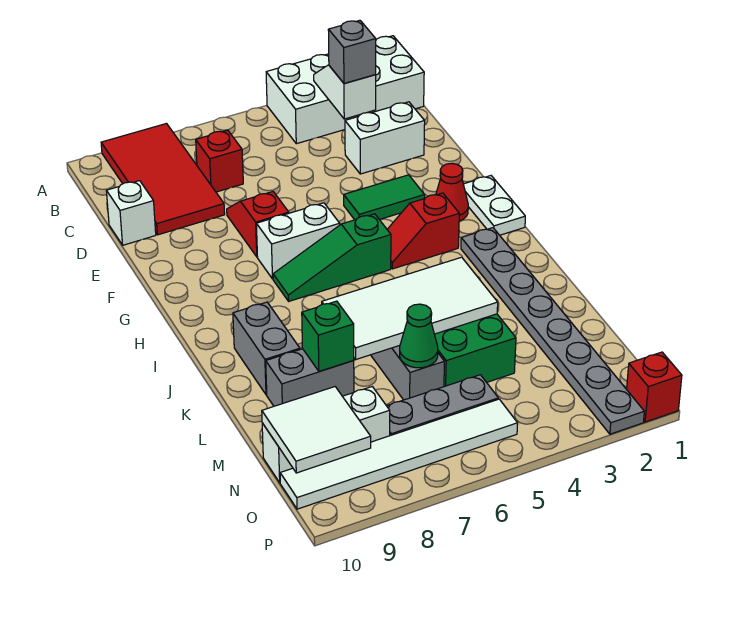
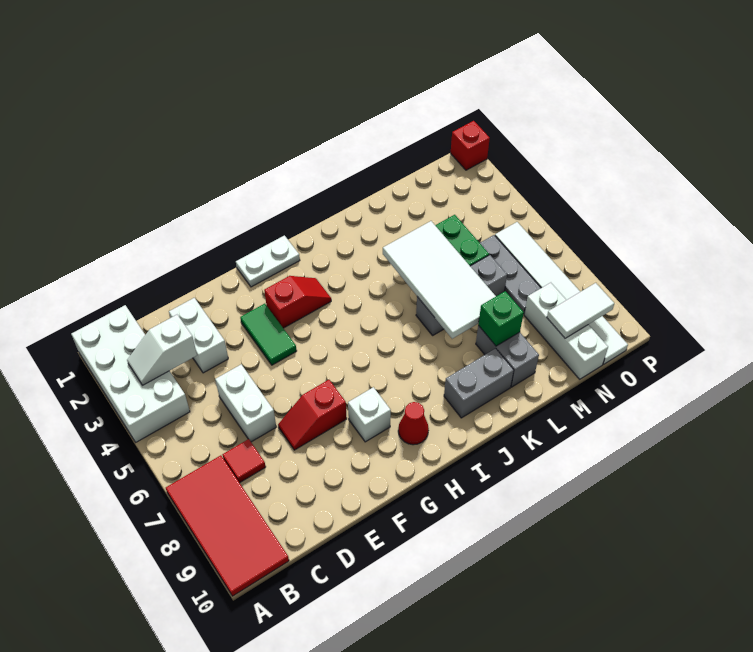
red tile A8:D9 level 1 -> red tile A7:B10 level 1
grey brick C3 level 3 -> none
red brick C7 level 1 -> red tile C7 level 1
white brick D10 level 1 -> white brick G8 level 1
red cone G2 level 1 -> red cone H9 level 1
white brick G6:G7 level 1 -> white brick D5:D6 level 1
red slope H3:H4 level 1 top 3 -> red slope G3:H3 level 1 top G
green slope H5:H7 level 1 top 5 -> none
grey plate I2:P2 level 1 -> none
green cone M6 level 2 -> none
white tile N9:O10 level 2 -> white tile N9:O9 level 2

